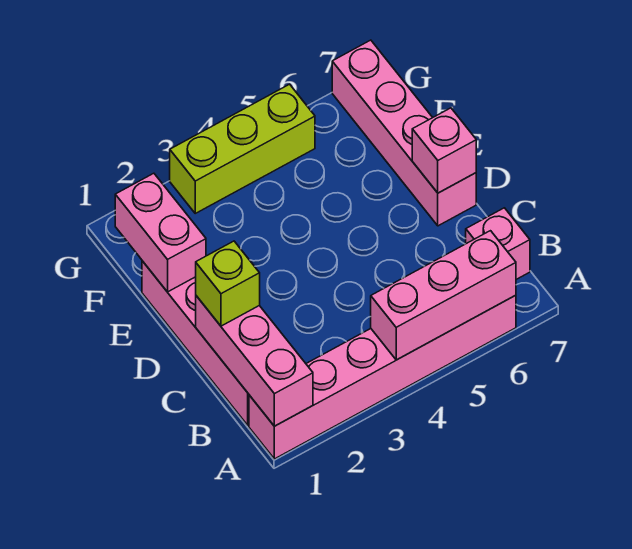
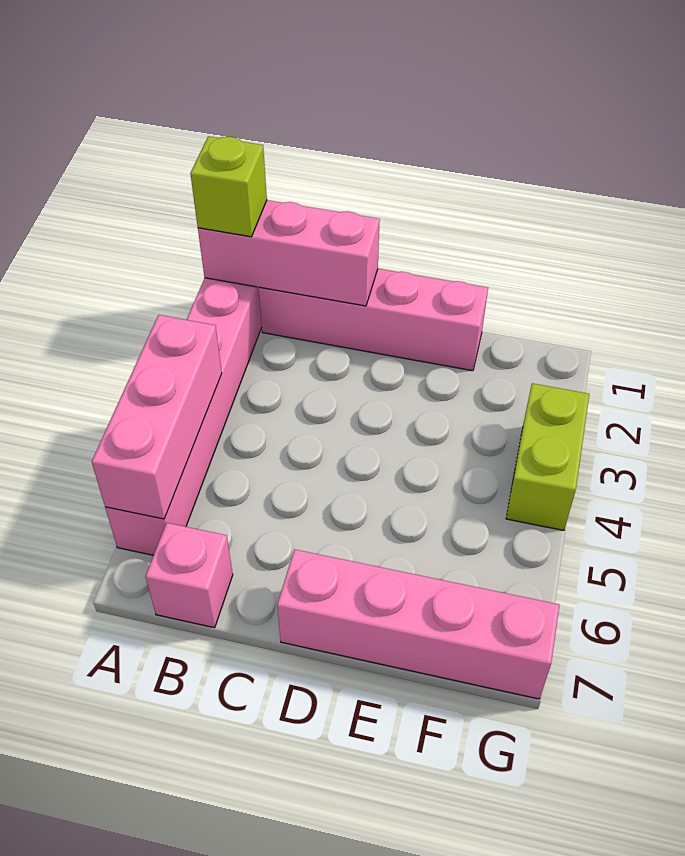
lime brick C1 level 3 -> lime brick A1 level 3
pink brick D7 level 2 -> none
pink brick E1:F1 level 2 -> none
lime brick G3:G5 level 1 -> lime brick G3:G4 level 1

